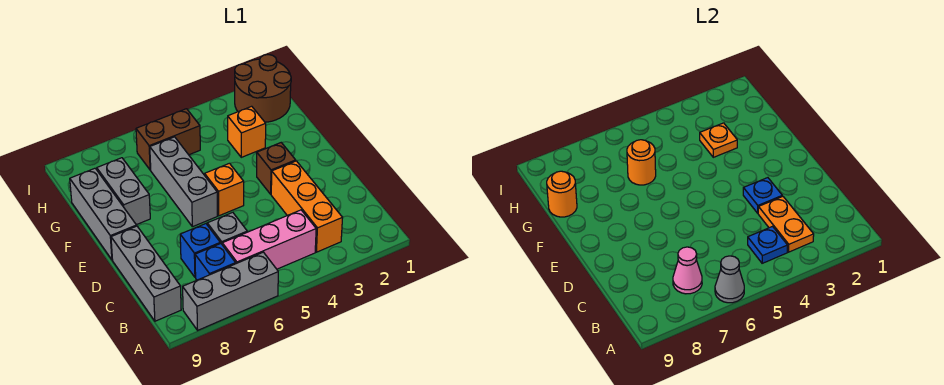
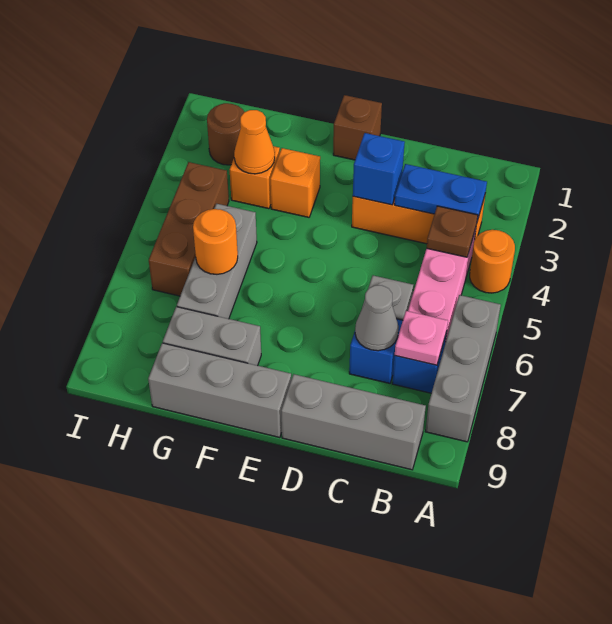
grey cone A6 level 2 -> grey cone C7 level 2
orange plate B3:C3 level 2 -> blue plate B3:C3 level 2
blue plate B4 level 2 -> brown plate B4 level 2
pink cone B7 level 2 -> pink plate B7 level 2
blue plate D3 level 2 -> blue brick D3 level 2
brown brick E3 level 1 -> brown brick E1 level 1
orange brick E5 level 1 -> orange brick F3 level 1
grey brick E6:G6 level 1 -> grey brick G5:G7 level 1
orange plate G3 level 2 -> orange cone G3 level 2
orange round brick G9 level 2 -> orange round brick A4 level 1
brown round brick H1:I2 level 1 -> brown round brick H2 level 1
brown brick H5:H6 level 1 -> brown brick H4:H6 level 1

